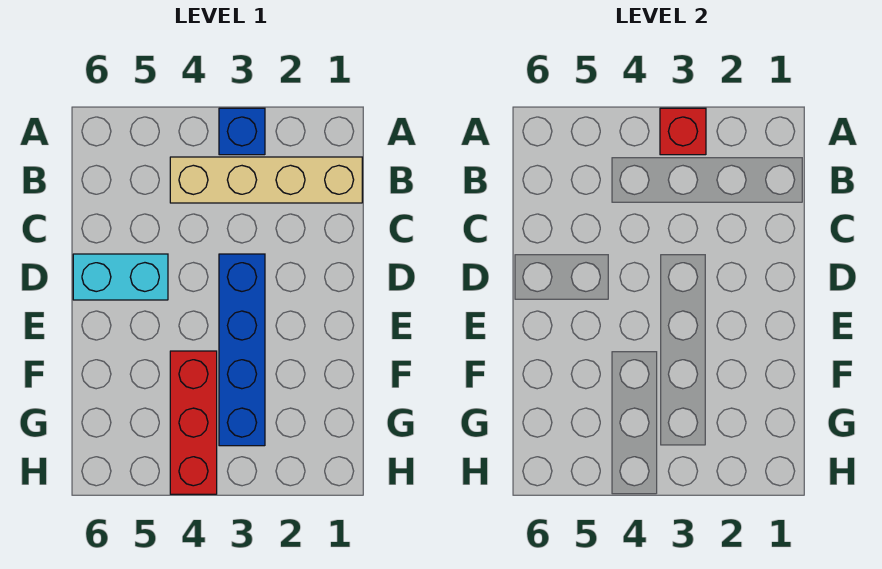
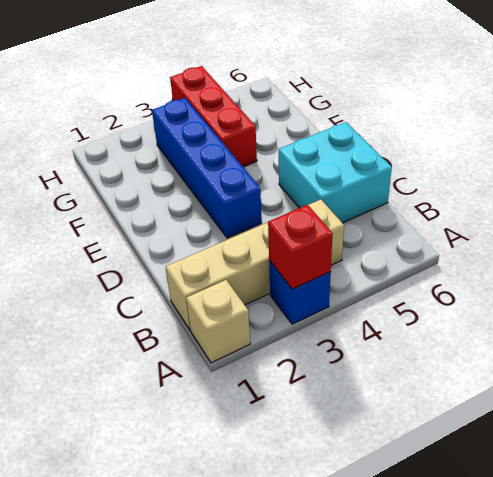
none -> tan brick A1 level 1
cyan brick D5:D6 level 1 -> cyan brick C5:D6 level 1

